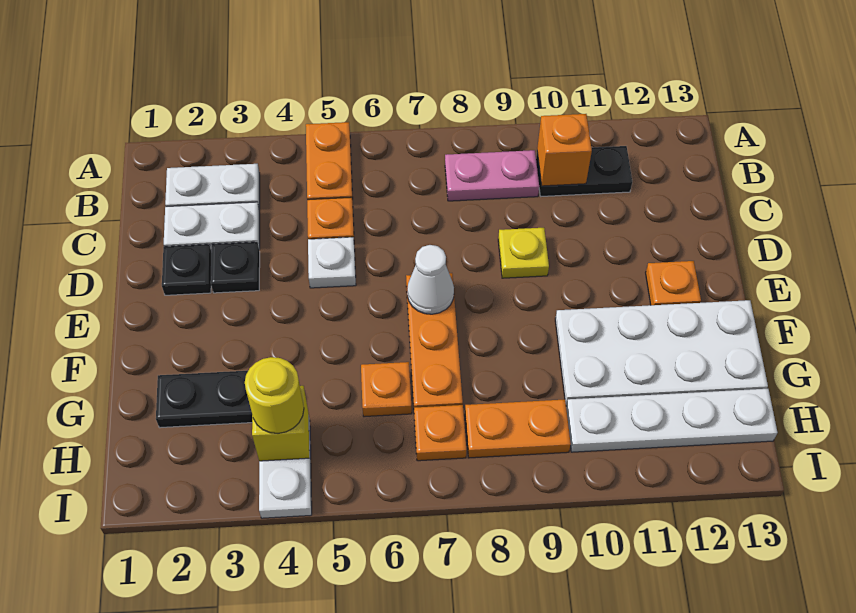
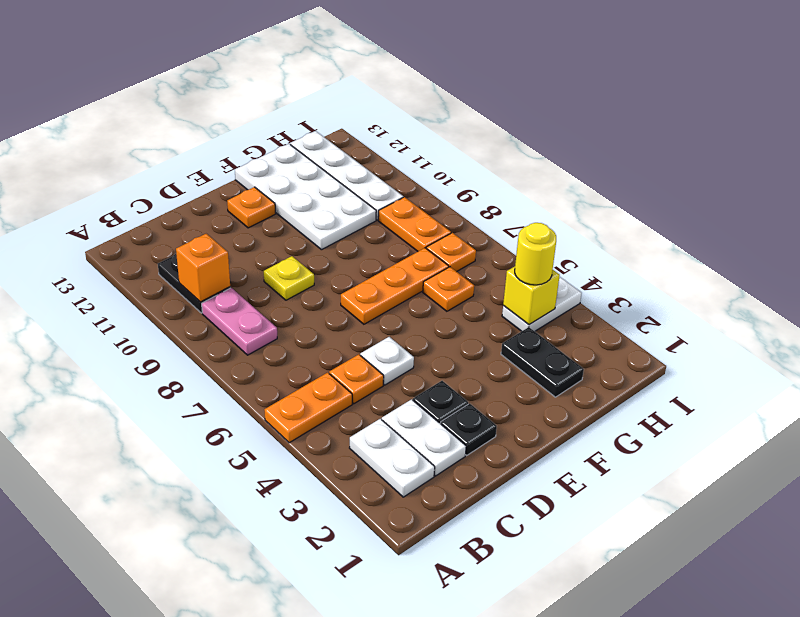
white cone E7 level 2 -> none

